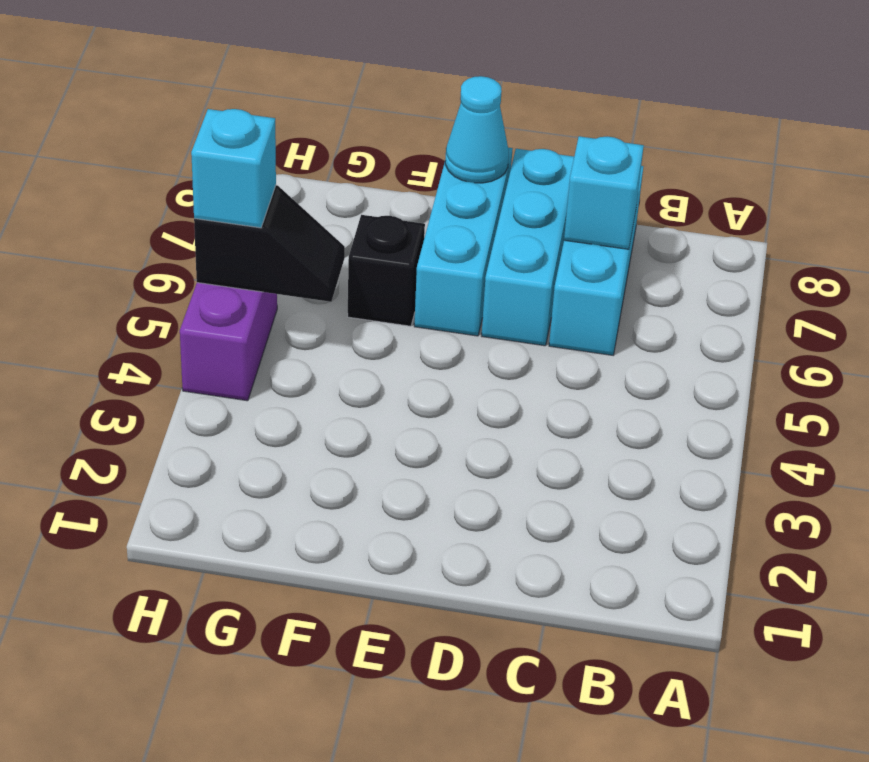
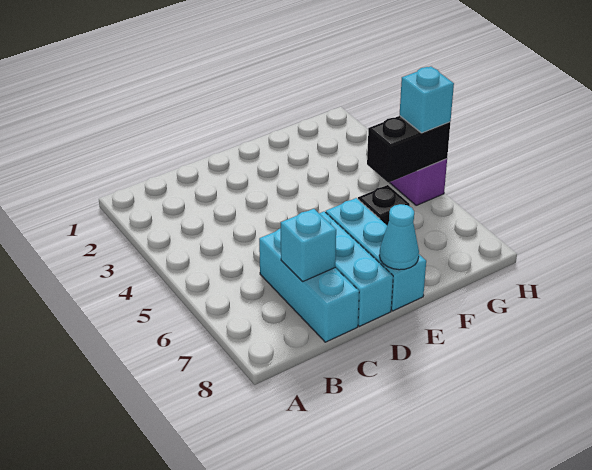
black slope G5:H5 level 2 top H -> black brick G5:H5 level 2

